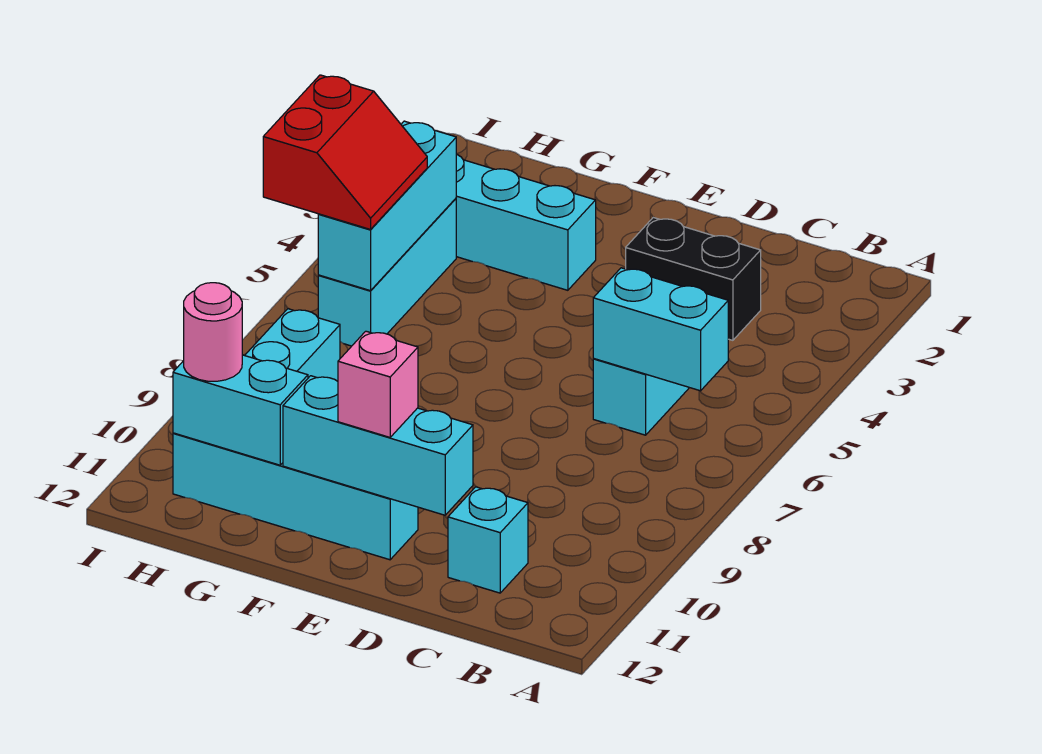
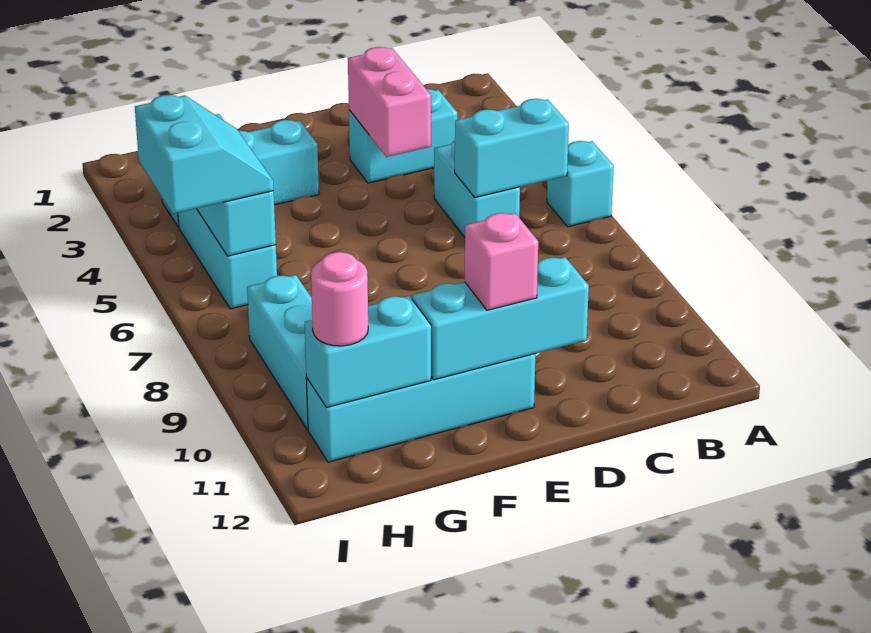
black brick C3:D3 level 1 -> cyan brick C3:D3 level 1
cyan brick C11 level 1 -> cyan brick A6 level 1
none -> pink brick D3:D4 level 2
red slope H5:I6 level 3 top I -> cyan slope H5:I6 level 3 top I

